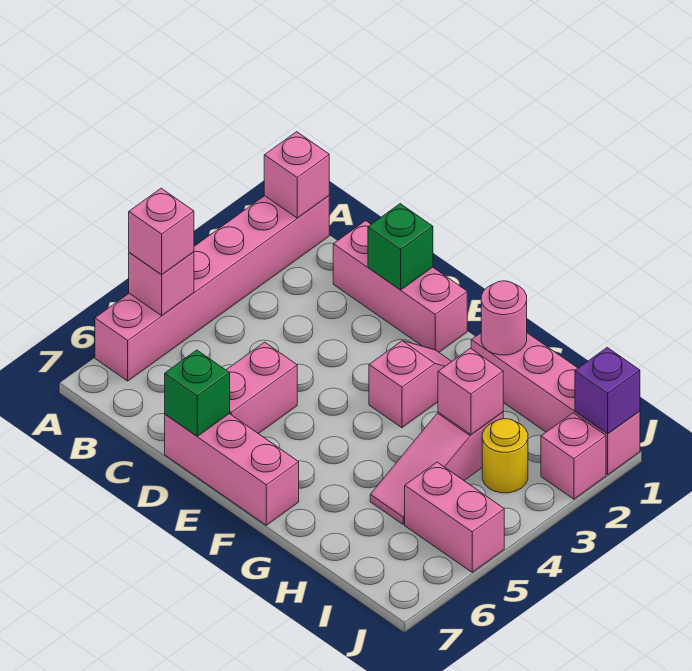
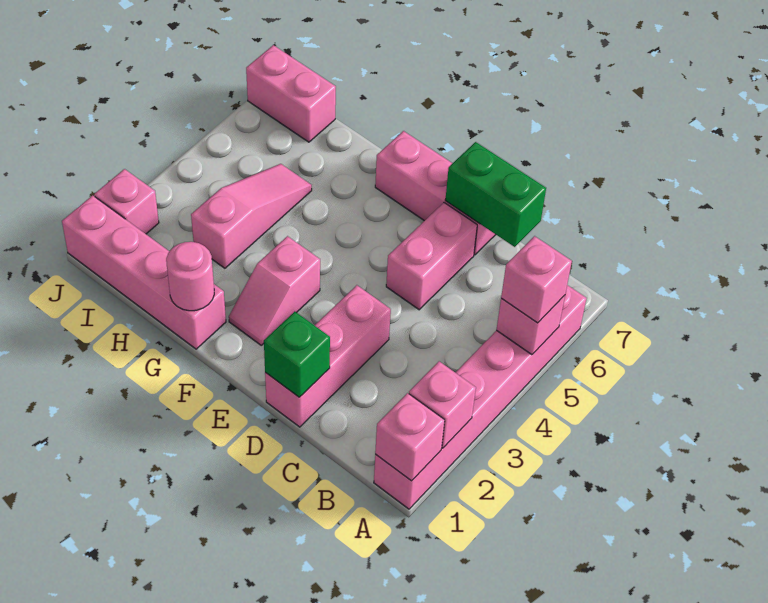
pink brick C1:E1 level 1 -> pink brick D1:D3 level 1
green brick D7 level 2 -> green brick C7:D7 level 2
pink brick H3 level 2 -> pink brick A2 level 2
yellow round brick I3 level 1 -> none
pink brick I5:J5 level 1 -> pink brick I7:J7 level 1
purple brick J1 level 2 -> none

